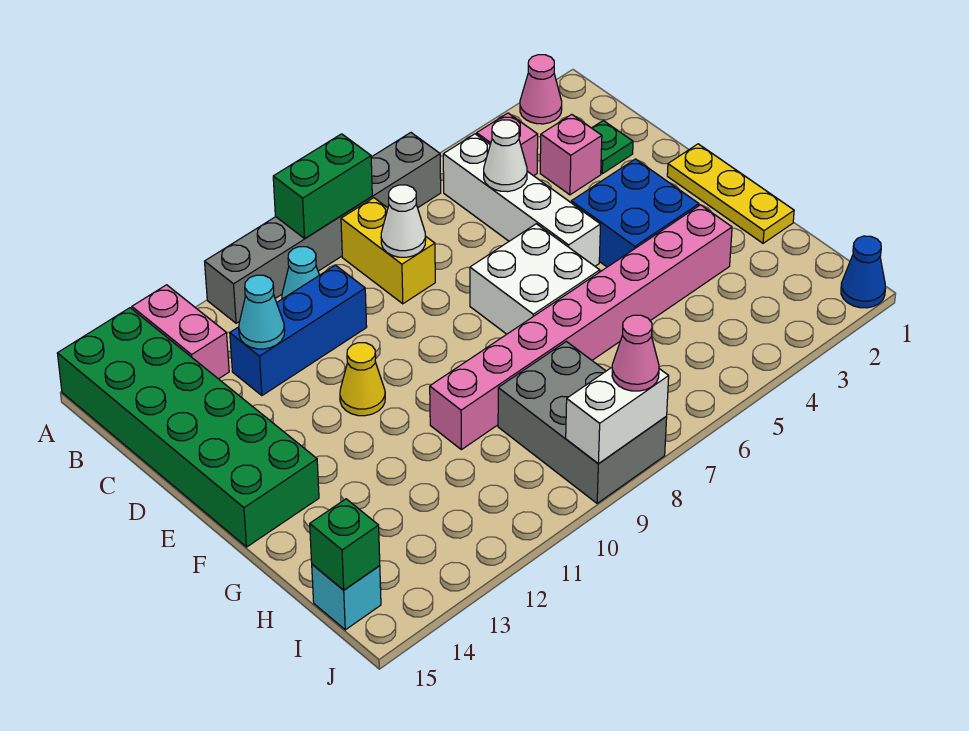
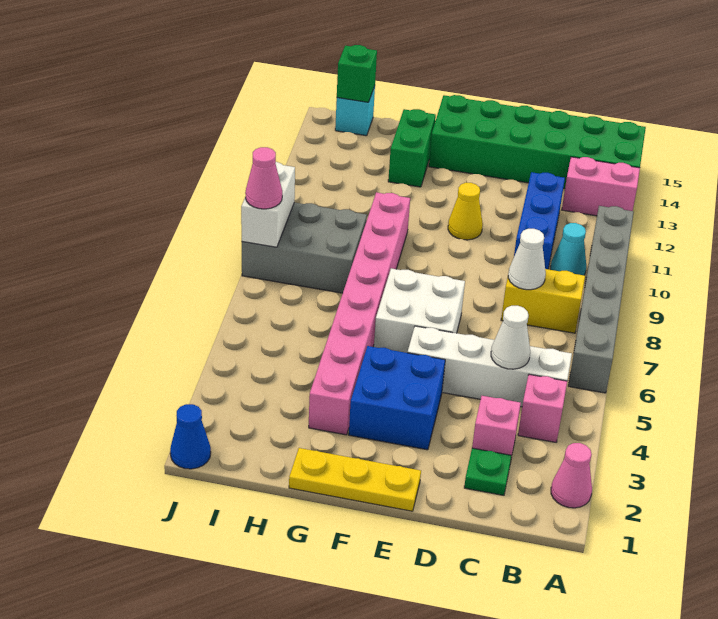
green brick A8:A9 level 2 -> green brick G13:G14 level 1
cyan cone C12 level 2 -> none

